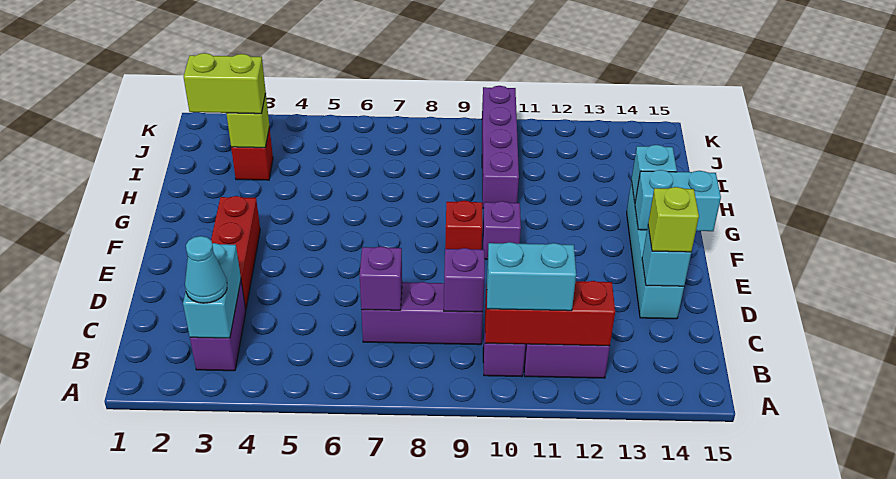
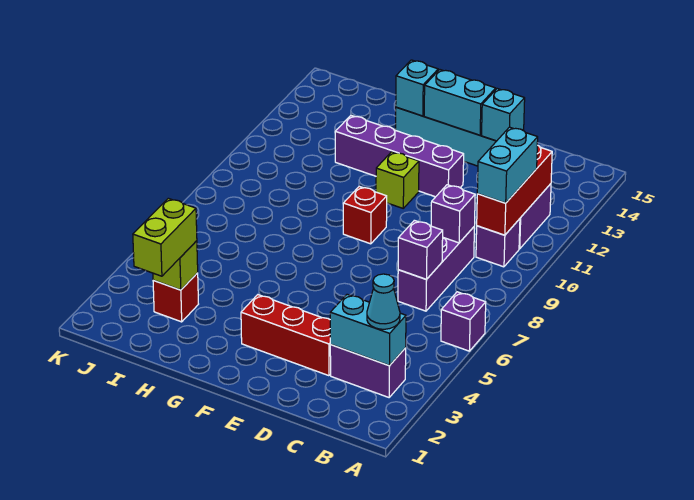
lime brick D14 level 3 -> lime brick F11 level 1
purple brick F10 level 1 -> purple brick A6 level 1
cyan brick F14:F15 level 2 -> cyan brick E14:F14 level 2
purple brick H10:K10 level 1 -> purple brick E12:H12 level 1

